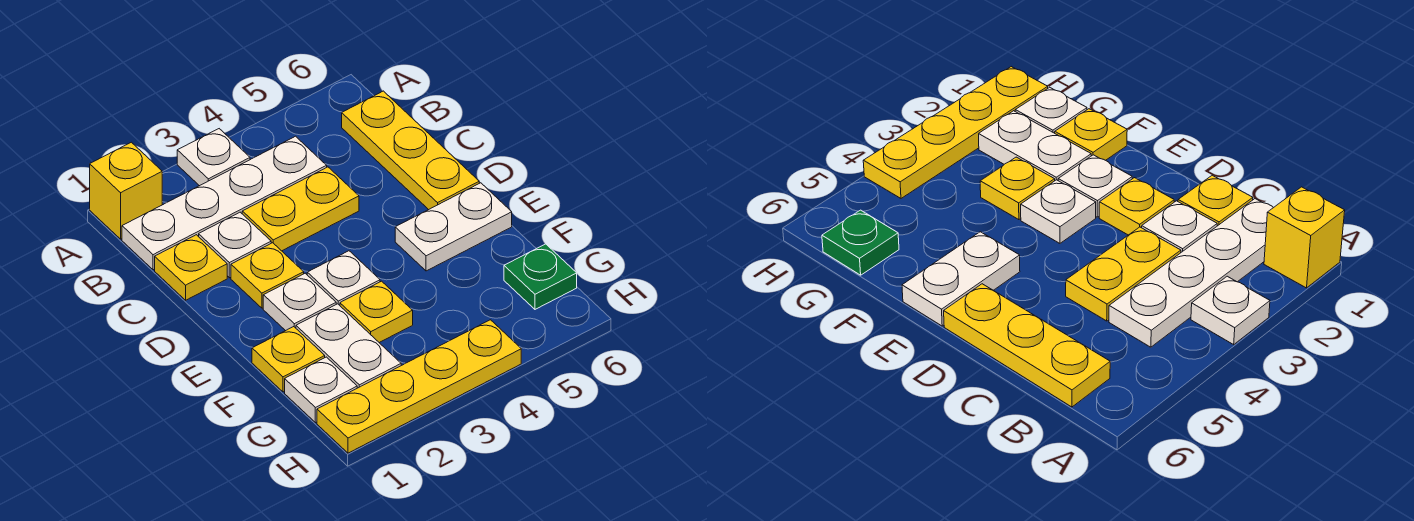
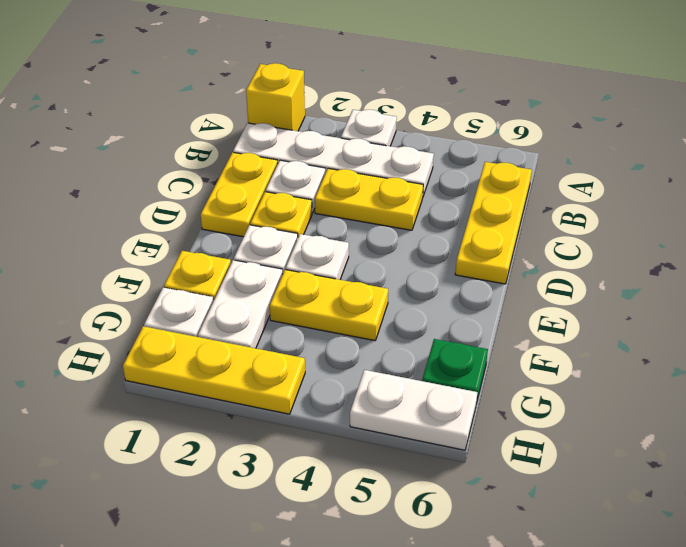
yellow plate C1 level 1 -> yellow plate C1:D1 level 1
white plate E5:E6 level 1 -> white plate H5:H6 level 1
yellow plate F3 level 1 -> yellow plate F3:F4 level 1
yellow plate H1:H4 level 1 -> yellow plate H1:H3 level 1

